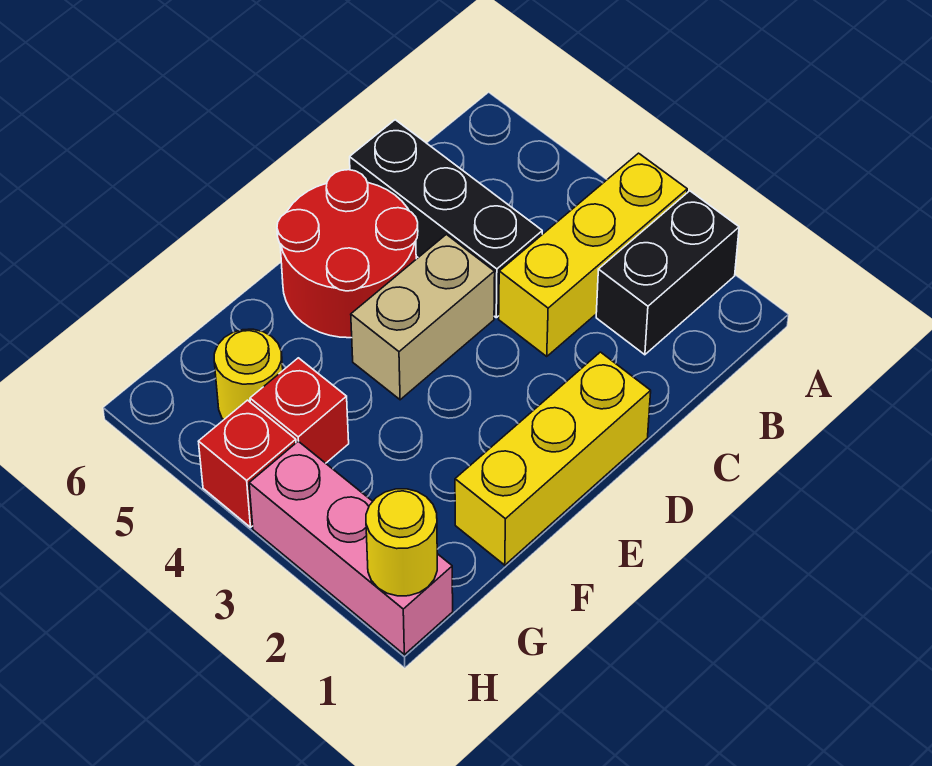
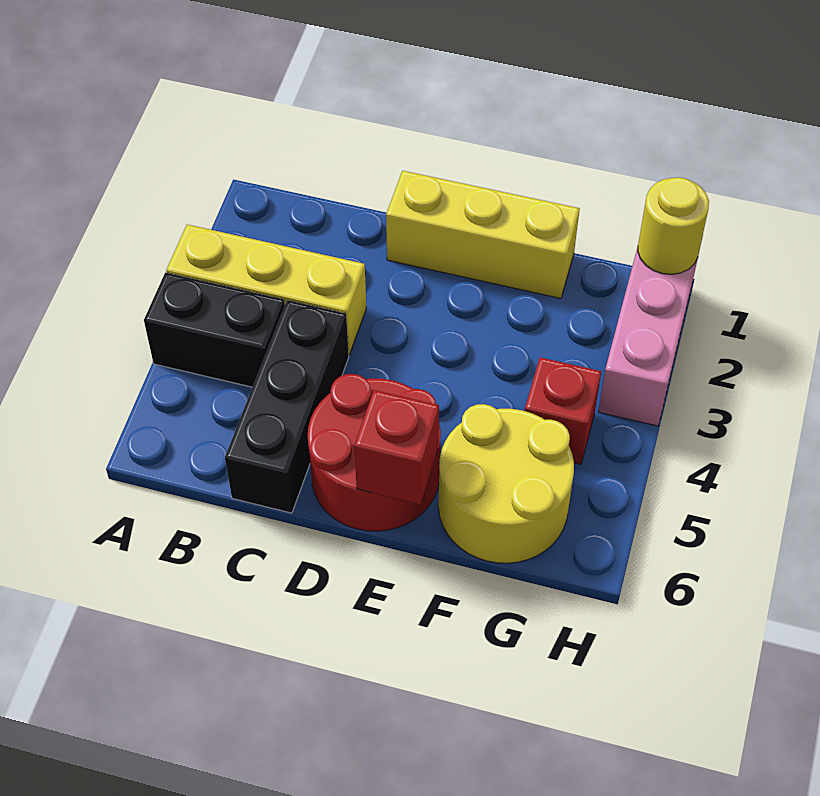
black brick A2:B2 level 1 -> black brick A4:B4 level 1
tan brick D4:E4 level 1 -> none
yellow round brick G5 level 1 -> yellow round brick F5:G6 level 1
red brick H4 level 1 -> red brick E6 level 2

